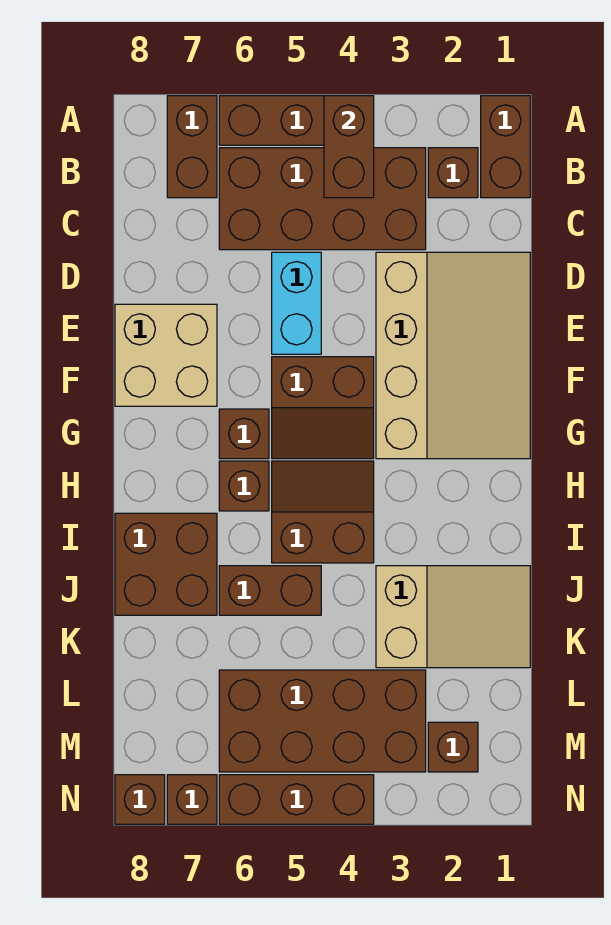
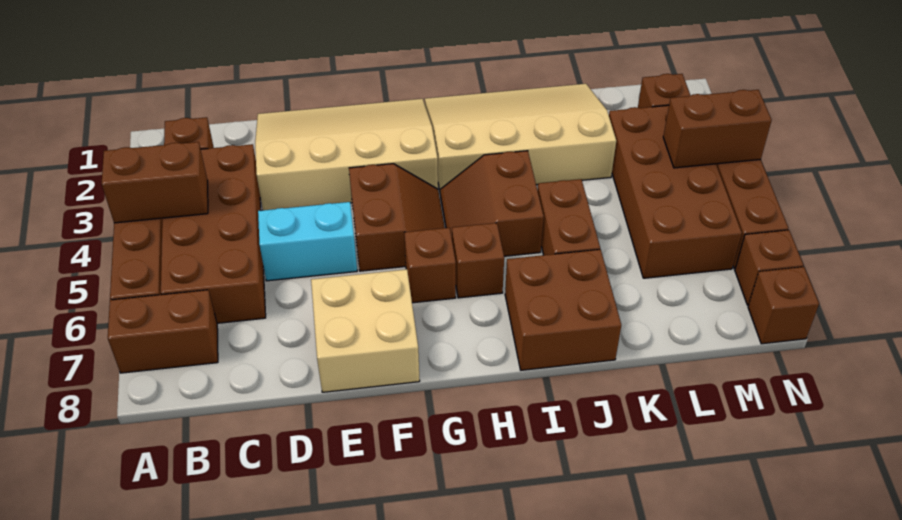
brown brick A1:B1 level 1 -> brown brick M4:N4 level 2
tan slope J1:K3 level 1 top 3 -> tan slope H1:K3 level 1 top 3

